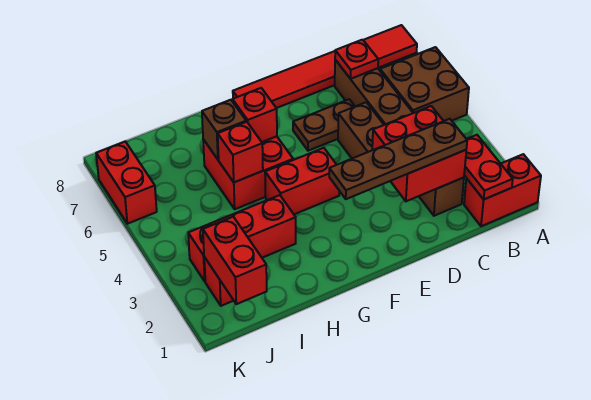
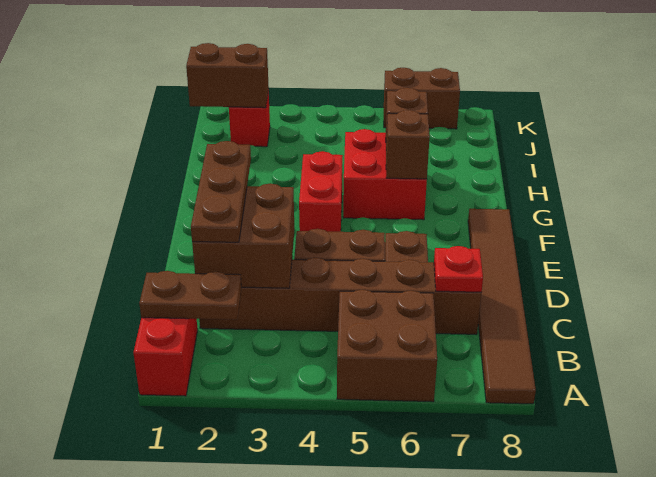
red tile A8:F8 level 1 -> brown tile A8:F8 level 1
red plate B1:B2 level 2 -> brown plate B1:B2 level 2
red brick C2:D3 level 2 -> brown brick C2:D3 level 2
brown plate C2:F2 level 3 -> brown plate C2:E2 level 3
red brick G6 level 2 -> brown brick G6 level 2
red brick H3:J3 level 1 -> none
red brick H5 level 2 -> none
red brick J1:J2 level 2 -> brown brick J1:J2 level 2
red brick K6:K7 level 1 -> brown brick K6:K7 level 1

